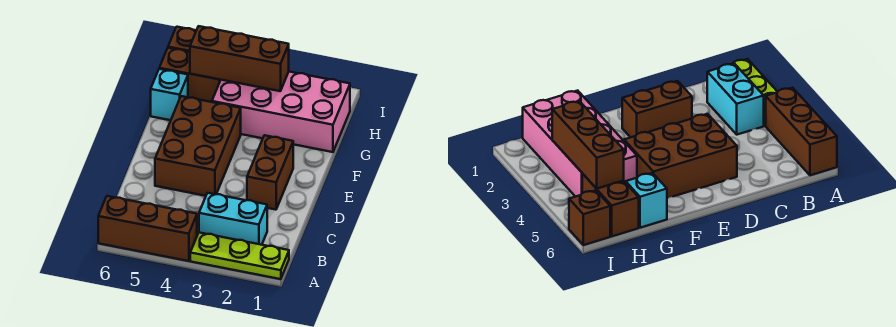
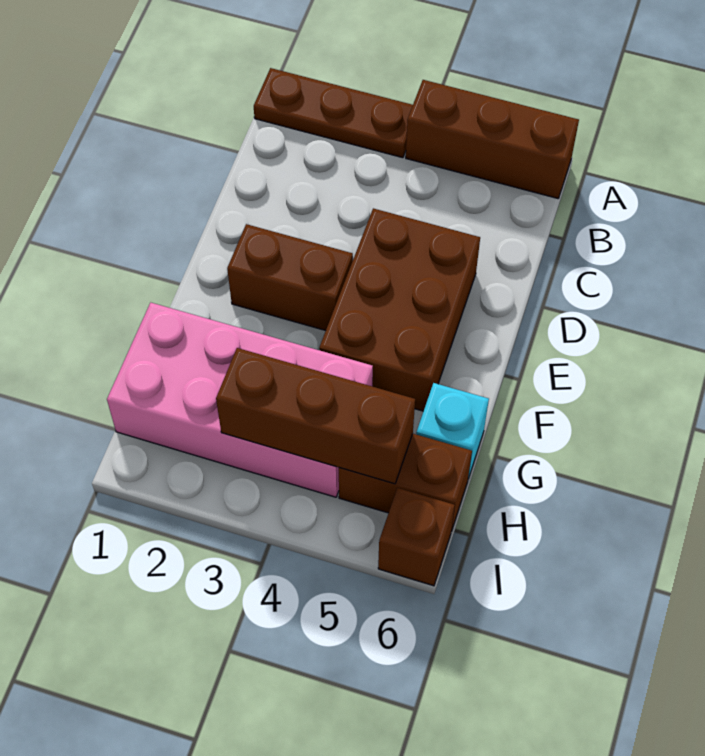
lime plate A1:A3 level 1 -> brown plate A1:A3 level 1
cyan brick B2:B3 level 1 -> none
brown brick D2:E2 level 1 -> brown brick E2:E3 level 1

